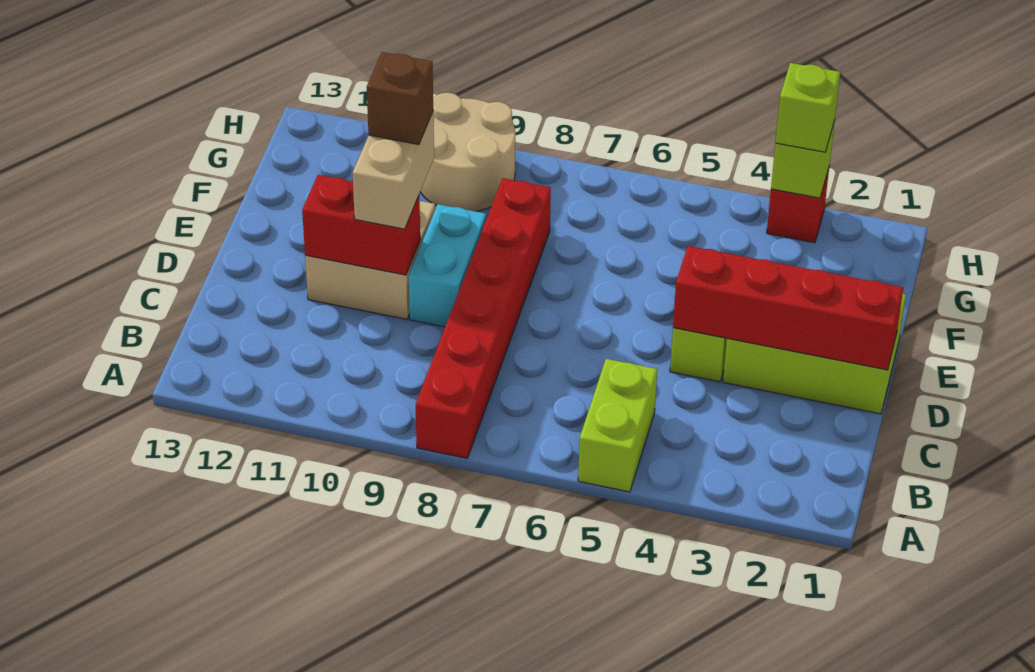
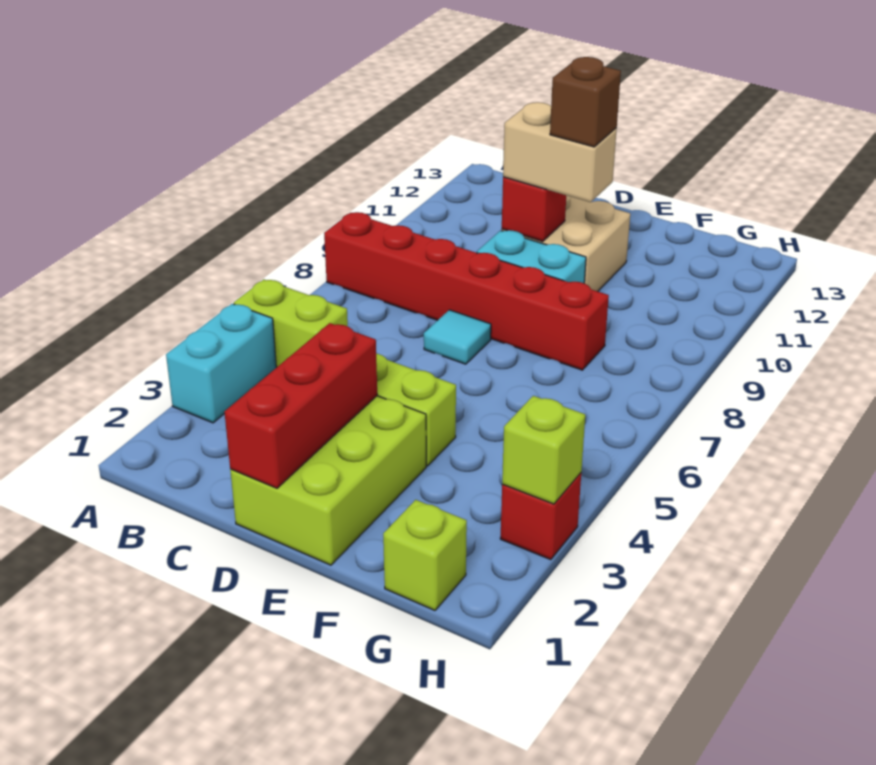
none -> cyan brick A3:A4 level 1
red brick D1:D4 level 2 -> red brick D1:D3 level 2
none -> cyan tile D7 level 1
red brick D10:D11 level 2 -> red brick D10 level 2
tan round brick G9:H10 level 1 -> none
lime brick H3 level 3 -> lime brick G1 level 1

